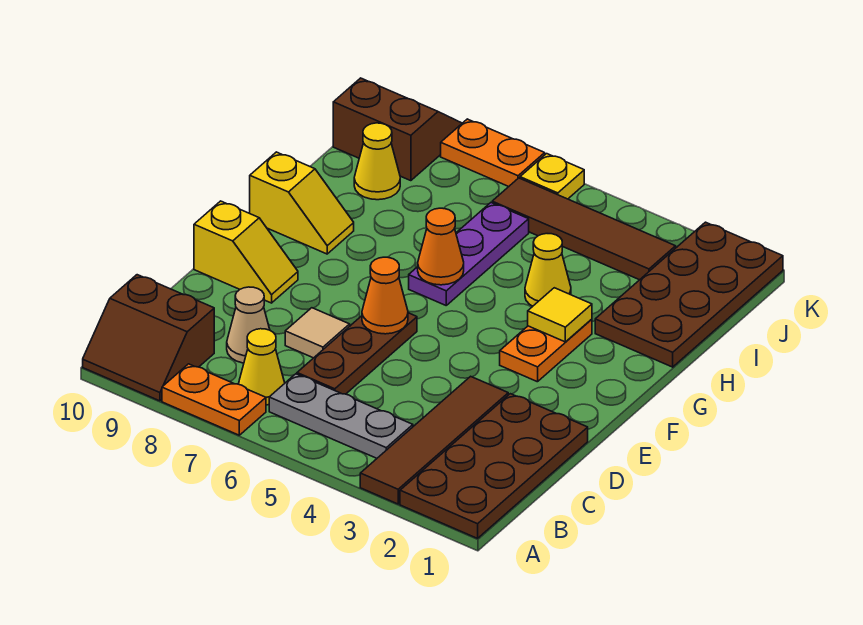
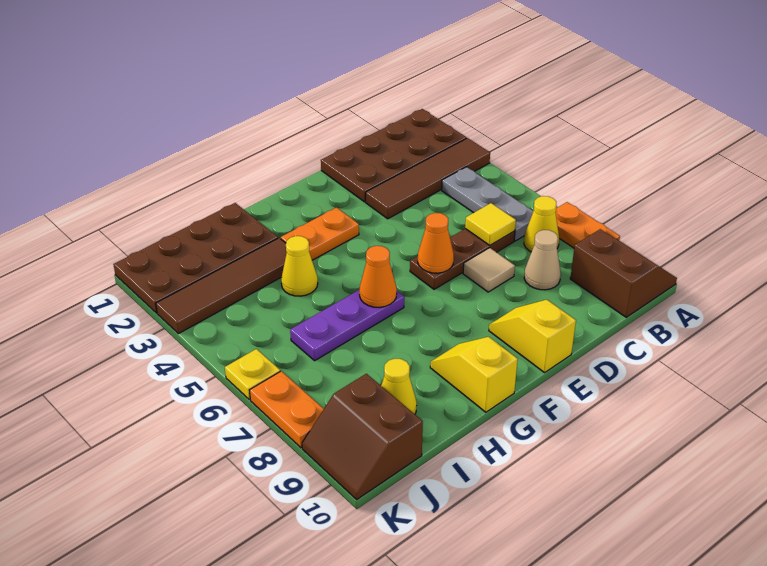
yellow tile G3 level 2 -> yellow tile C6 level 2
brown tile J3:J6 level 1 -> brown tile H3:K3 level 1

